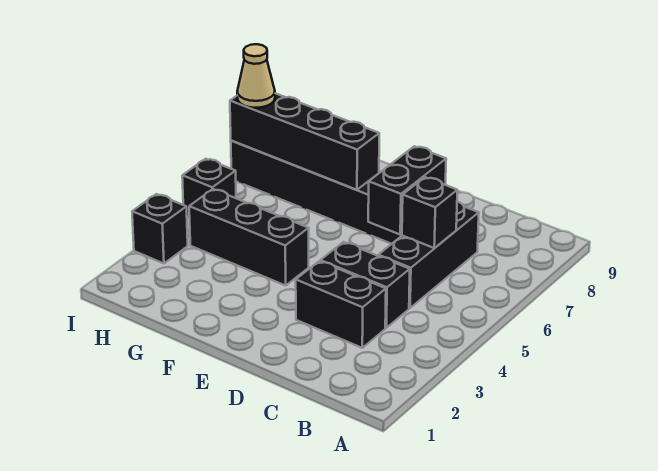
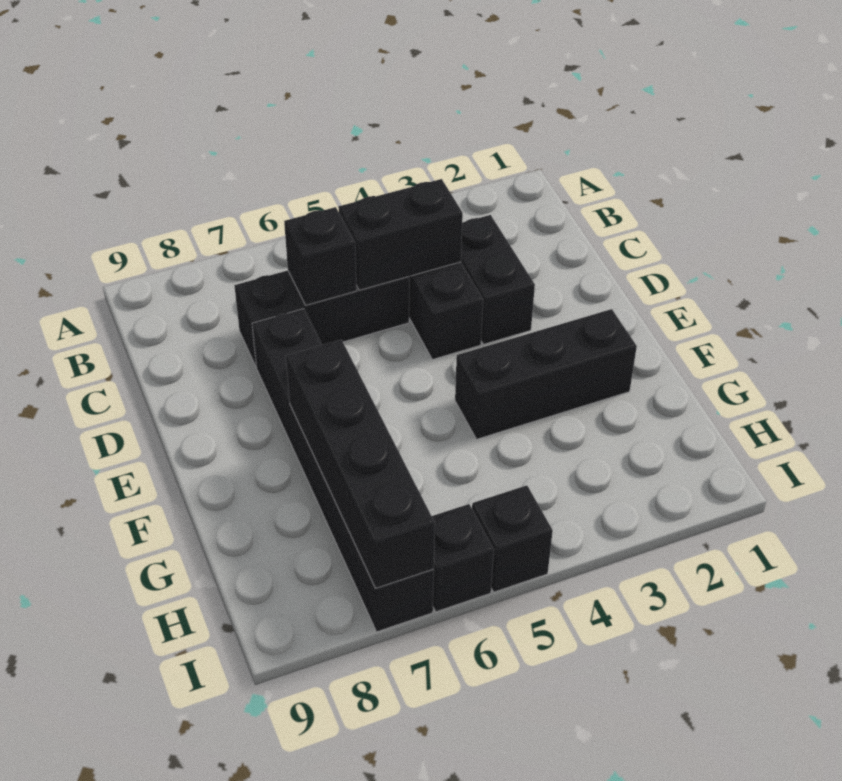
black brick D6:D7 level 2 -> black brick C4:C5 level 2
black brick F4:H4 level 1 -> black brick F2:F4 level 1
black brick I3 level 1 -> black brick I6 level 1
tan cone I7 level 3 -> none

